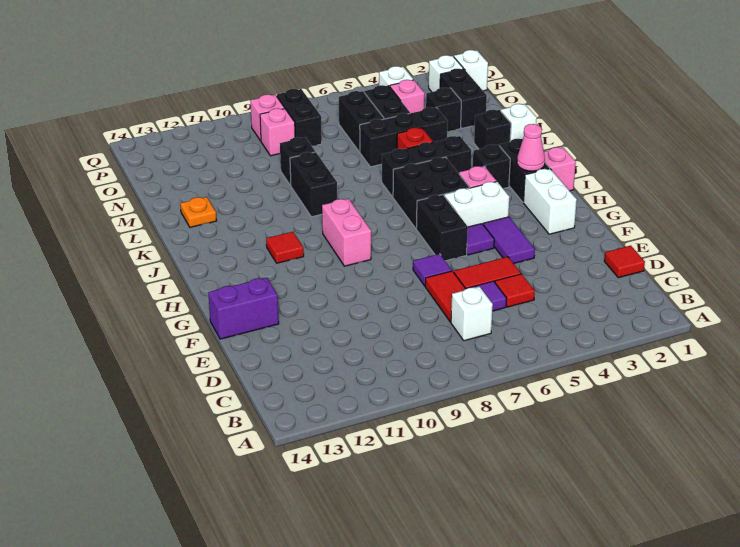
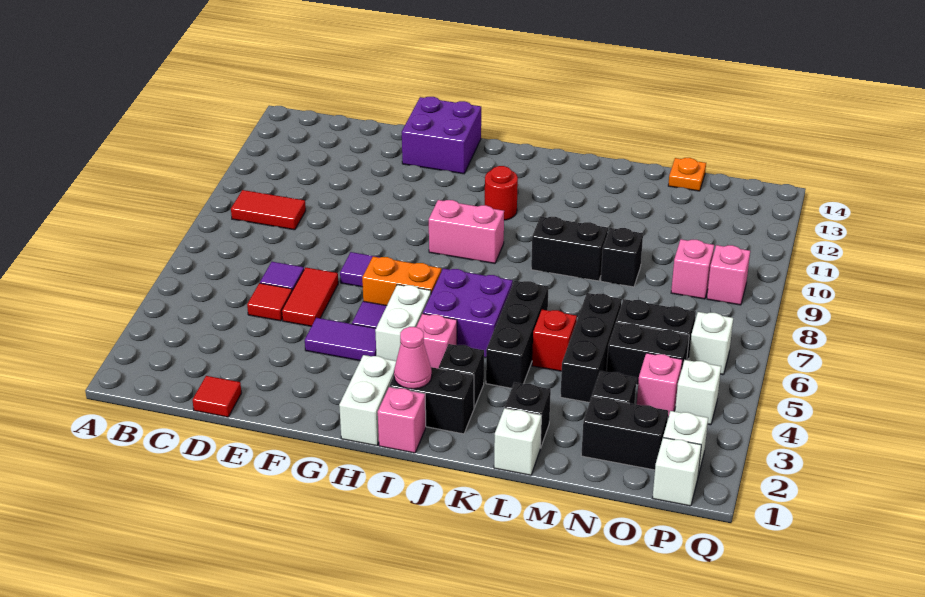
white brick C7 level 1 -> white brick P6 level 1
red tile D7:E7 level 1 -> red tile B9:C9 level 1
purple brick F13:F14 level 1 -> purple brick F13:G14 level 1
white brick G2:H2 level 1 -> white brick H1:H2 level 1
black brick G6:H6 level 1 -> orange brick G6:H6 level 1
black brick I5:J6 level 1 -> purple brick I5:J6 level 1
red tile I11 level 1 -> red round brick I11 level 1
orange plate L13 level 1 -> orange plate N14 level 1
black brick O8:P8 level 1 -> none

